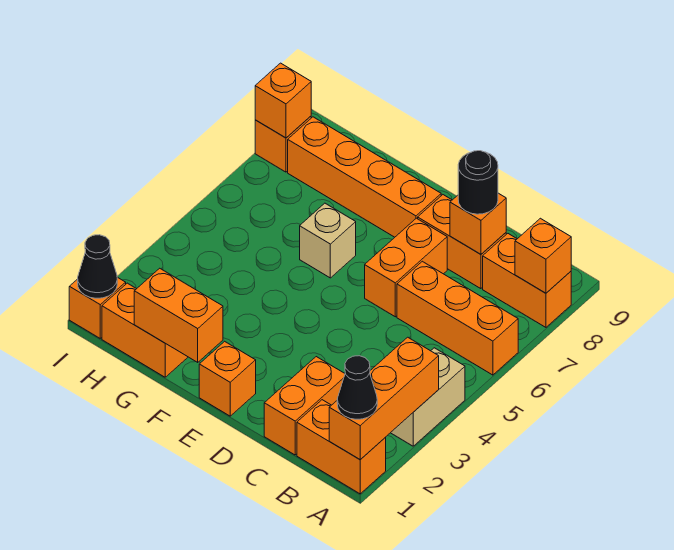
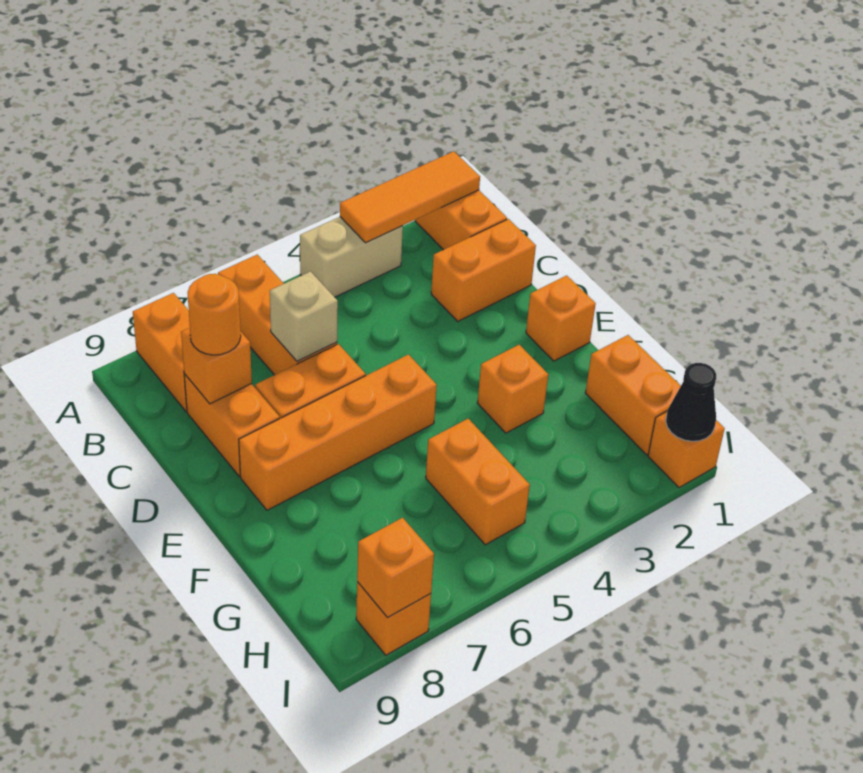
orange brick A1:A3 level 2 -> orange tile A1:A3 level 2
black cone A1 level 3 -> none
orange brick A8 level 2 -> orange brick F3 level 1
black round brick C8 level 3 -> orange round brick C8 level 3
orange brick E8:H8 level 1 -> orange brick E5:E8 level 1
orange brick F1:G1 level 2 -> orange brick G5:H5 level 1
tan brick F6 level 1 -> tan brick C6 level 2

